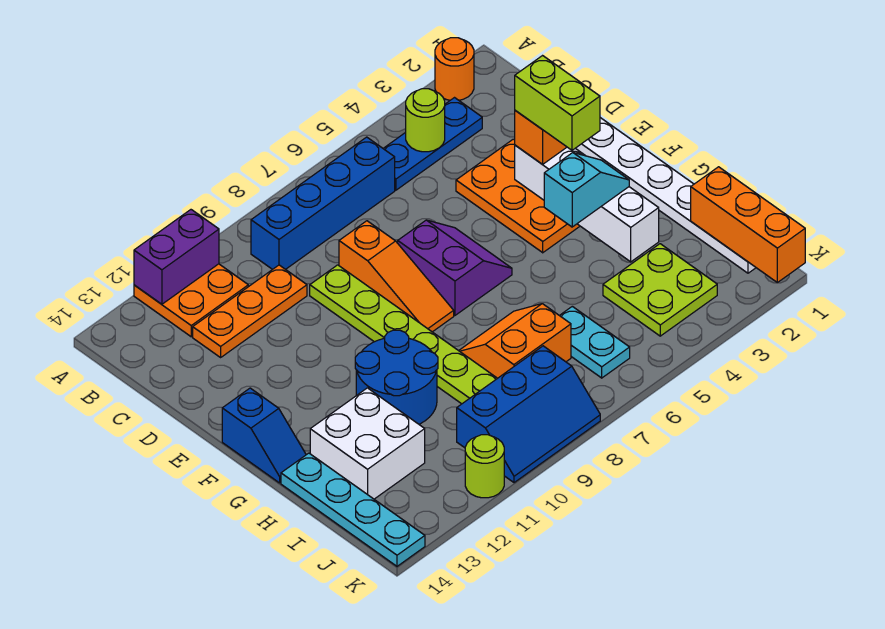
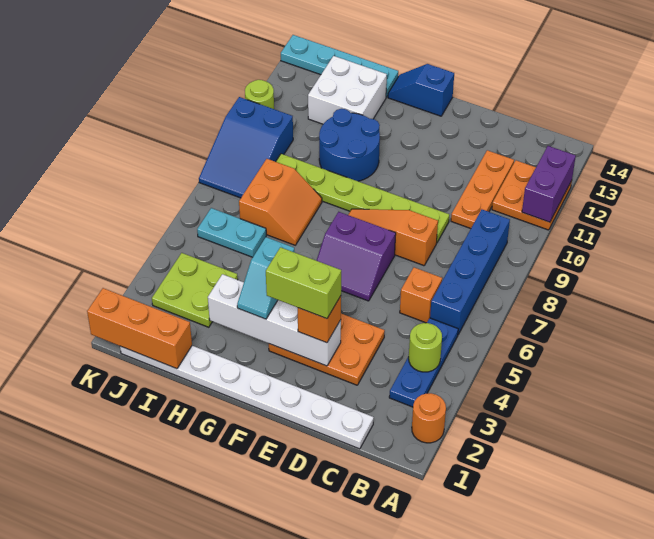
none -> orange brick C6 level 1
blue slope J8:K10 level 1 top J -> blue slope J8:K10 level 1 top 10

